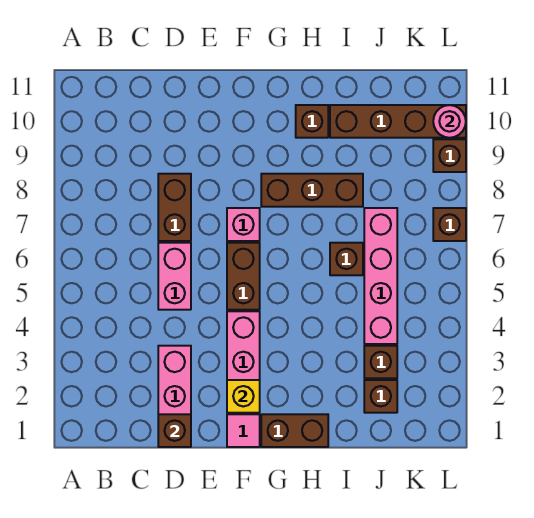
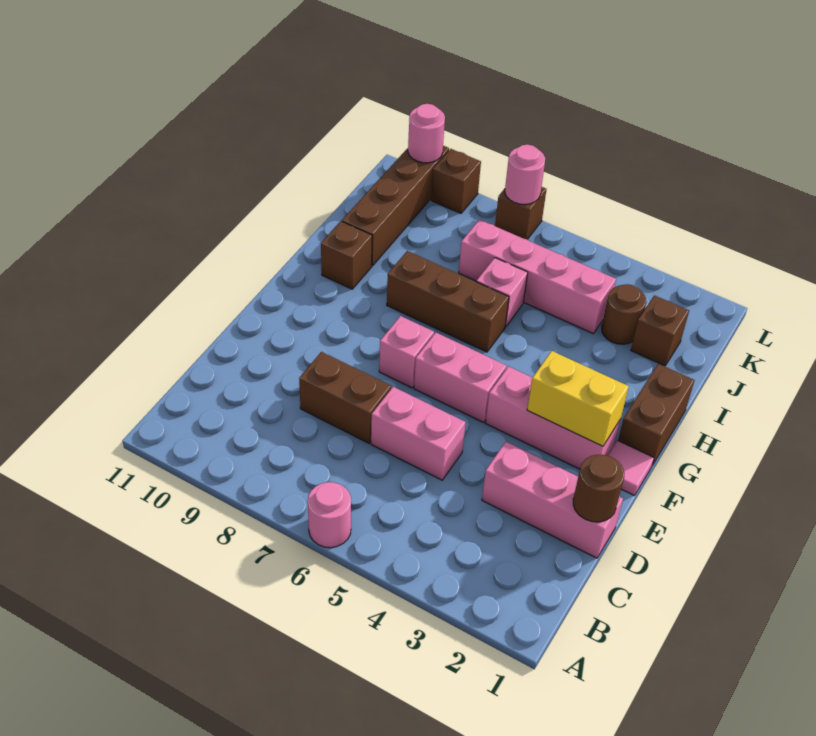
none -> pink round brick A6 level 1
brown brick D1 level 2 -> brown round brick D1 level 2
yellow brick F2 level 2 -> yellow brick F2:F3 level 2
brown brick F5:F6 level 1 -> pink brick F5:F6 level 1
brown brick G8:I8 level 1 -> brown brick H6:H8 level 1
brown brick I6 level 1 -> pink brick I6 level 1
brown brick J3 level 1 -> brown round brick J3 level 1
none -> pink round brick L7 level 2

